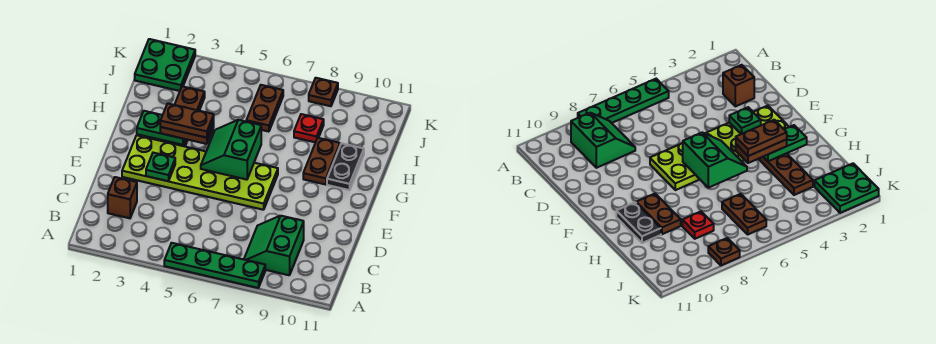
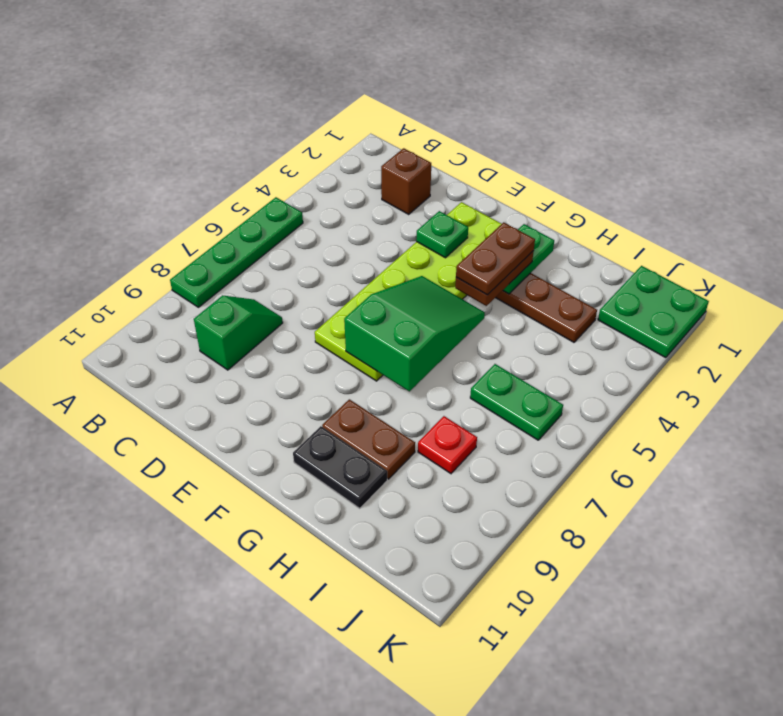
green slope B8:C9 level 1 top 9 -> green slope C8:C9 level 1 top 9
green slope F5:G6 level 2 top 6 -> green slope F5:G7 level 2 top 7
brown plate I6:J6 level 1 -> green plate I6:J6 level 1
brown plate K8 level 1 -> none

